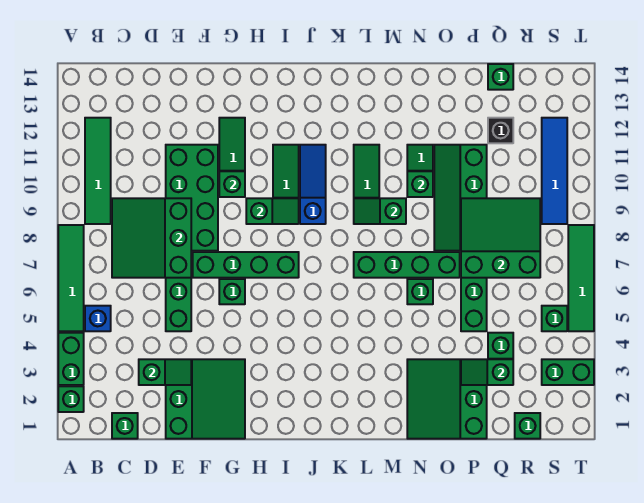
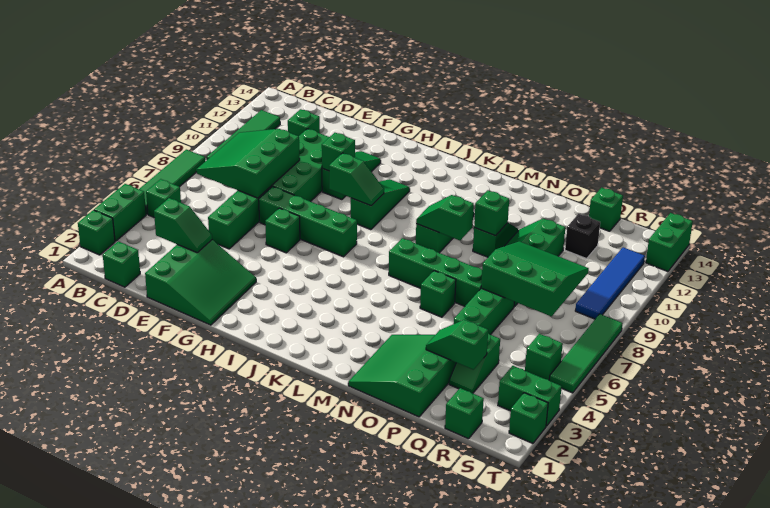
blue brick B5 level 1 -> green brick B5 level 1
none -> green brick D12 level 1
blue slope J9:J11 level 1 top 9 -> none
none -> green brick T2 level 1
none -> green brick T13:T14 level 1

